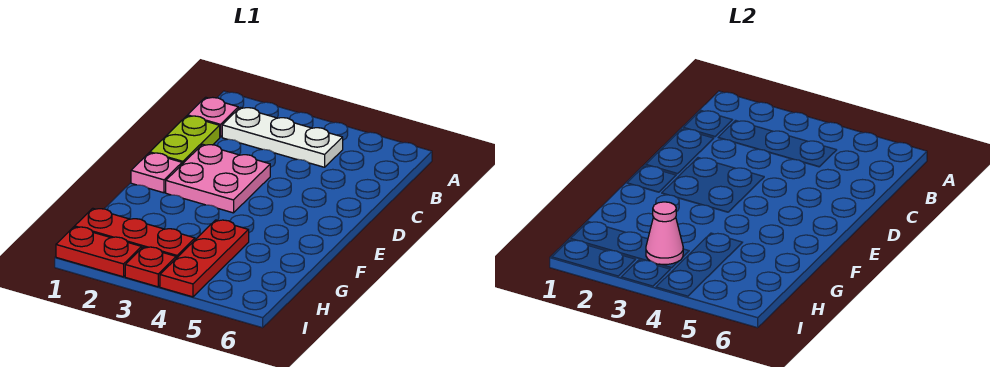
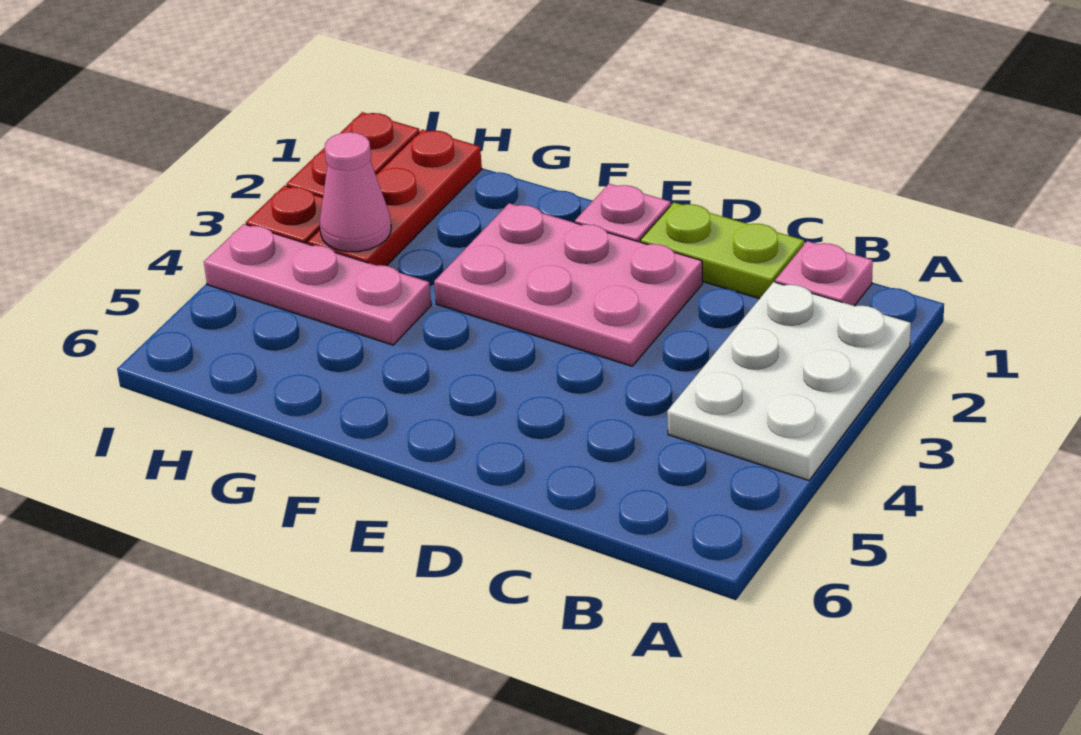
white plate B2:B4 level 1 -> white plate A2:B4 level 1
pink plate D2:E3 level 1 -> pink plate D2:F3 level 1
red plate G4:I4 level 1 -> pink plate G4:I4 level 1

